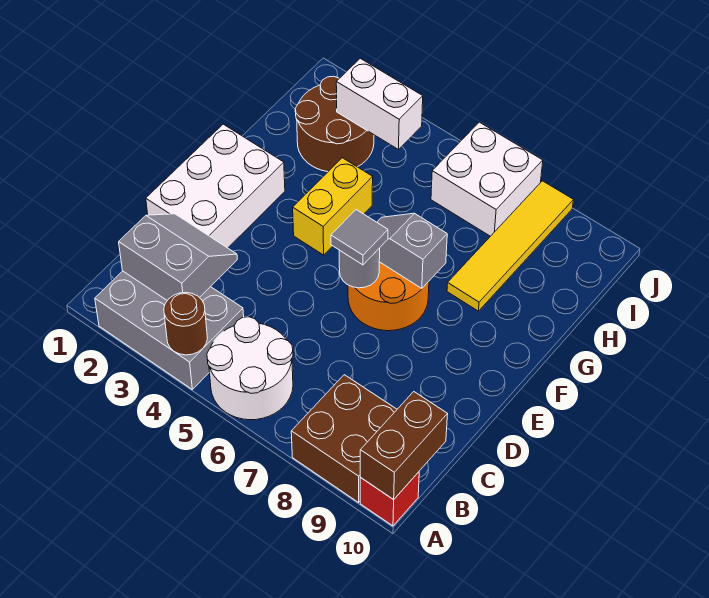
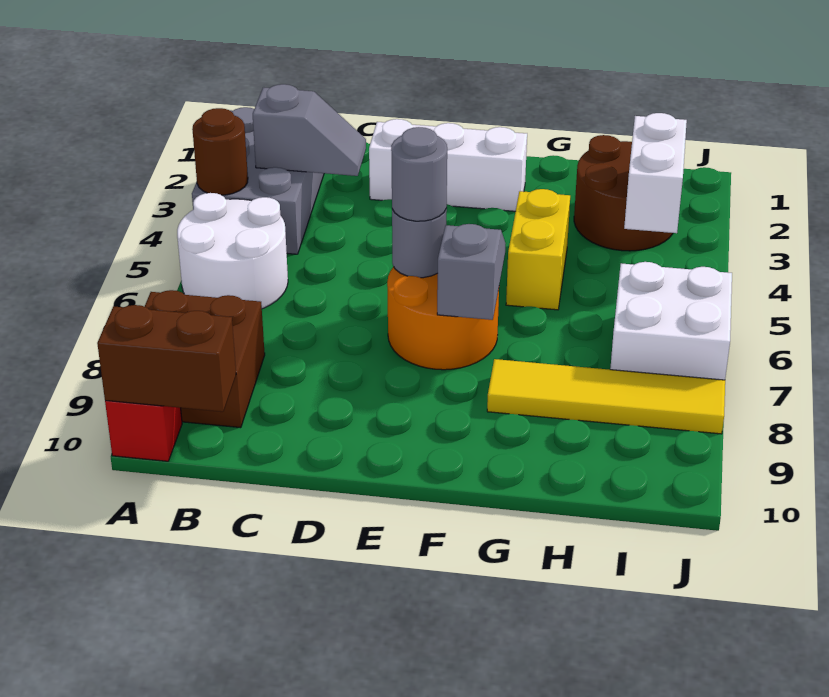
grey slope B2:C3 level 2 top B -> grey slope B3:C3 level 2 top B
white brick D1:F2 level 1 -> white brick D2:F2 level 1
grey tile E6 level 3 -> grey round brick E6 level 3
yellow brick F4:G4 level 1 -> yellow brick G4:G5 level 1

